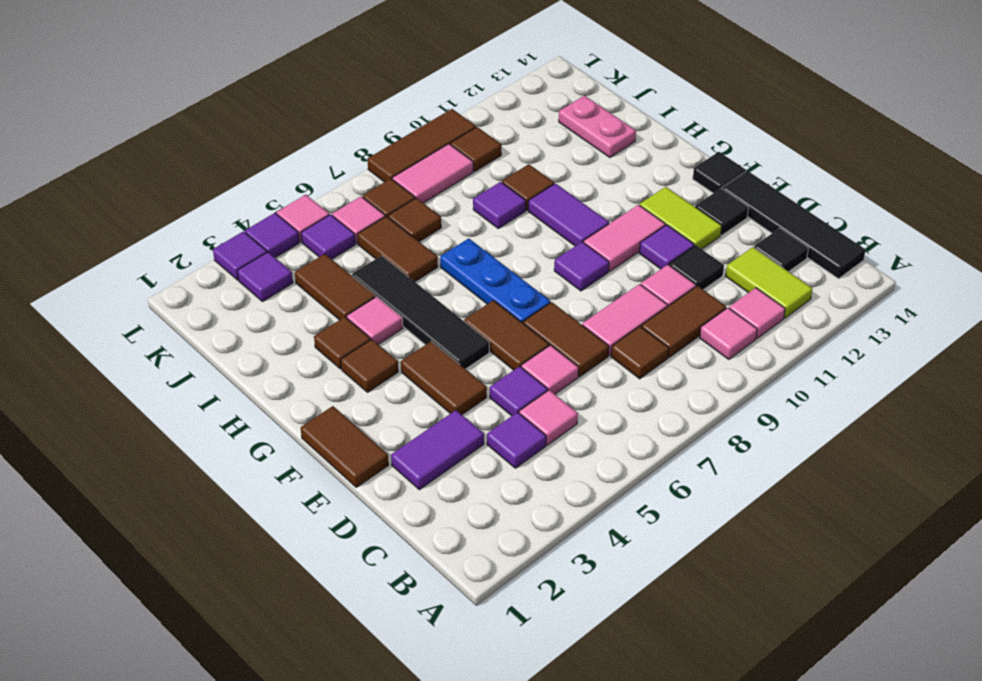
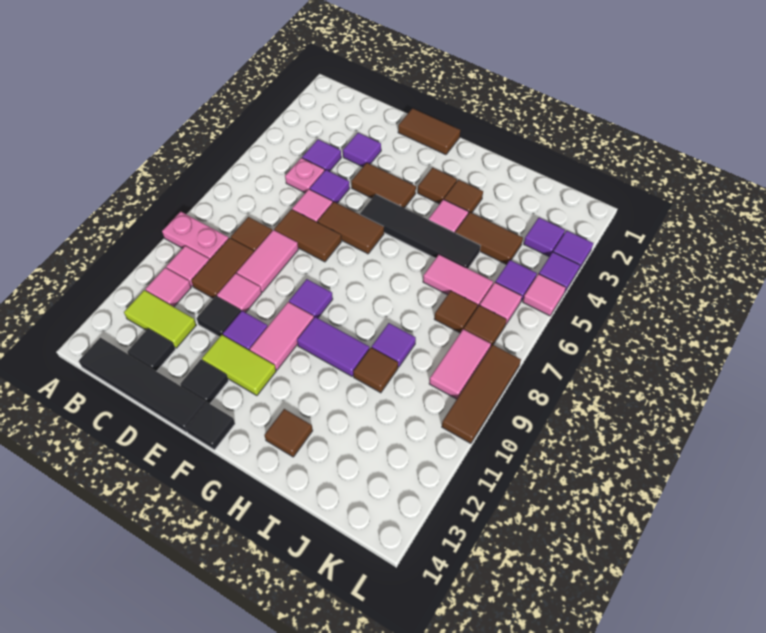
pink tile C5 level 1 -> pink plate C5 level 1
purple tile D2:D3 level 1 -> purple tile D3 level 1
blue plate F7:H7 level 1 -> none
brown tile I6:J6 level 1 -> pink tile I6:J6 level 1
pink plate I13:J13 level 1 -> pink plate A9:B9 level 1
brown tile K10 level 1 -> brown tile H13 level 1

